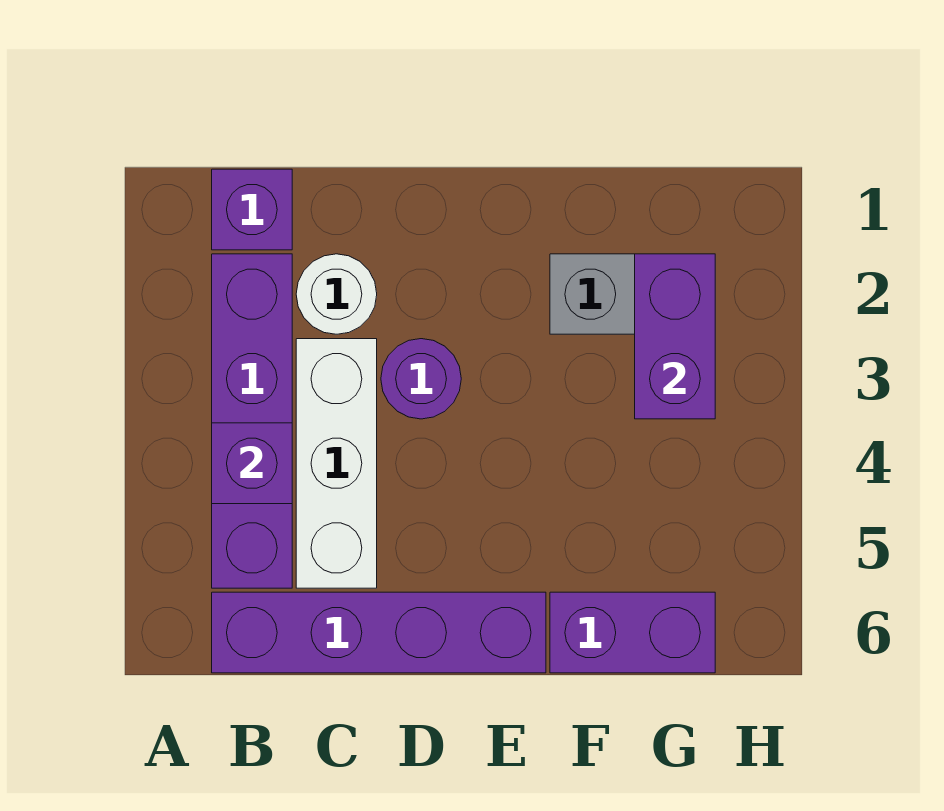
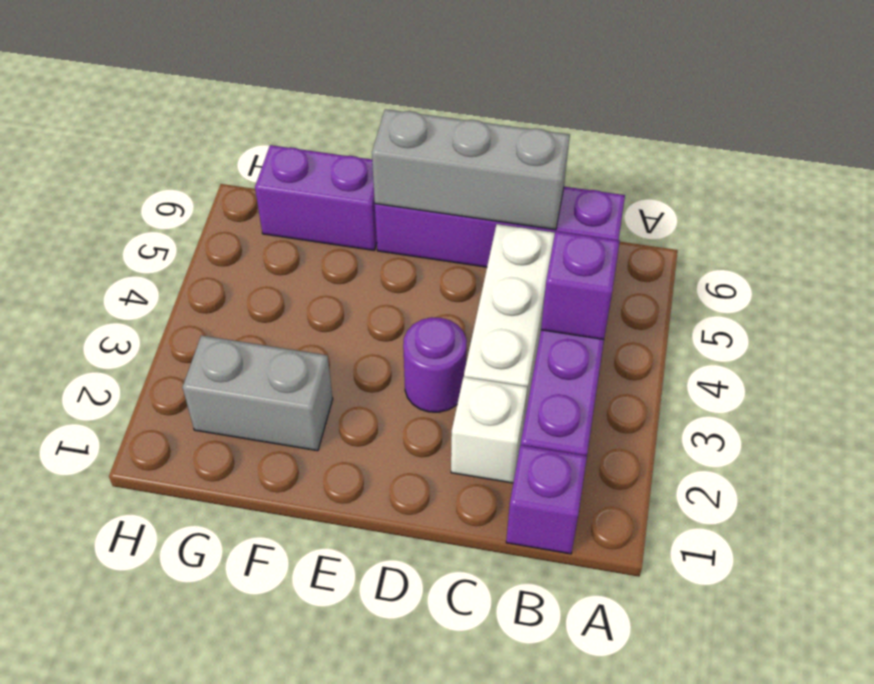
white round brick C2 level 1 -> white brick C2 level 1
none -> grey brick C6:E6 level 2
purple brick G2:G3 level 2 -> none

